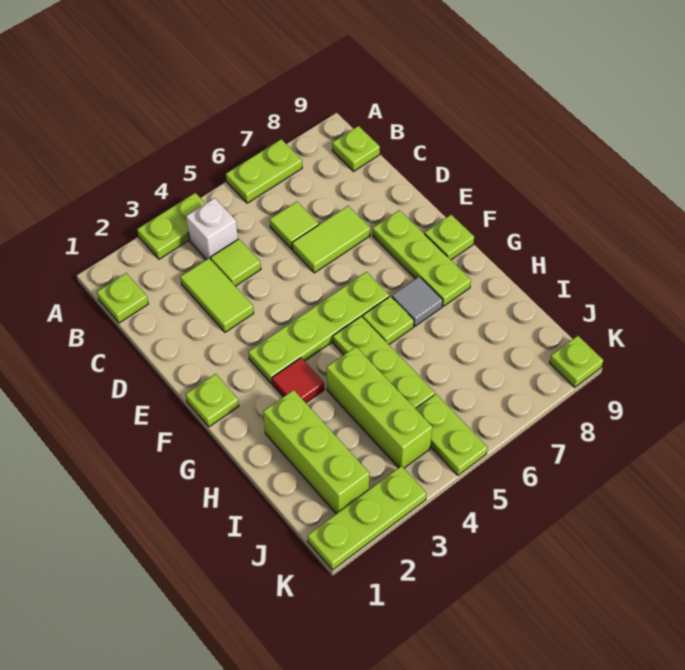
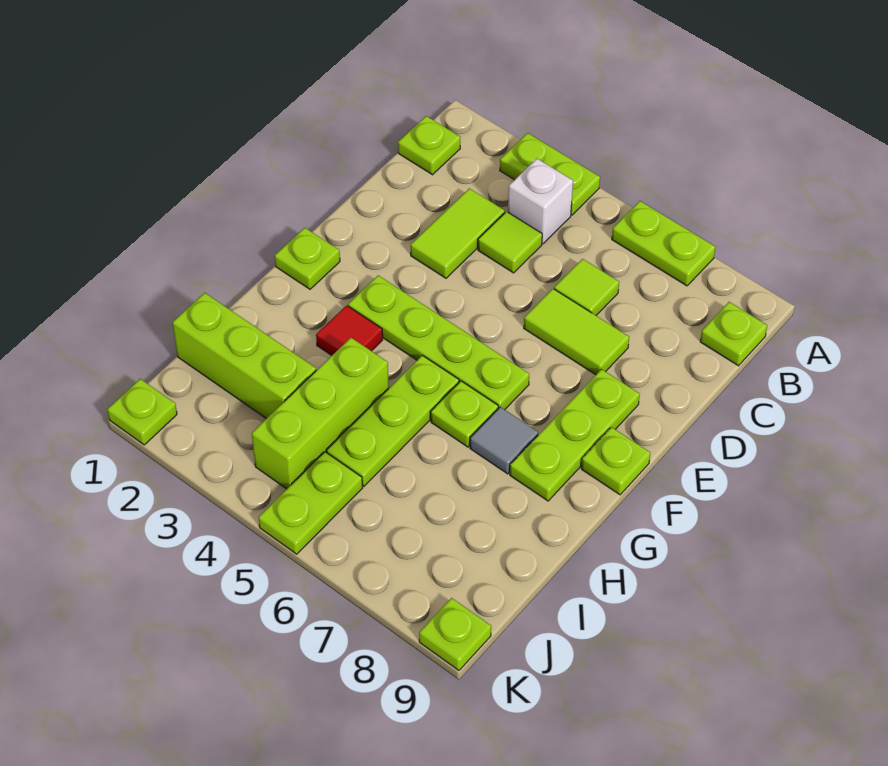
lime brick H2:J2 level 1 -> lime brick I1:I3 level 1
lime plate K1:K3 level 1 -> lime plate K1 level 1

